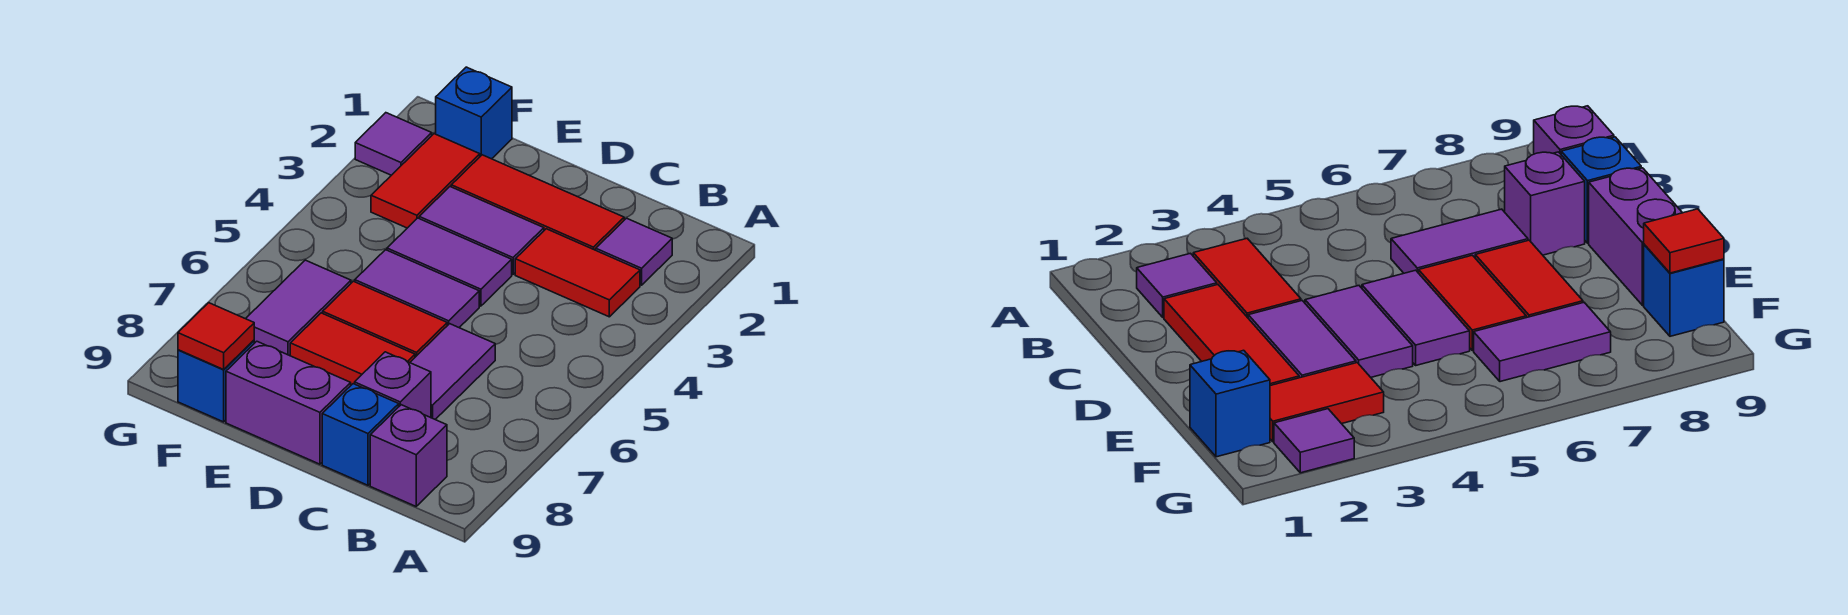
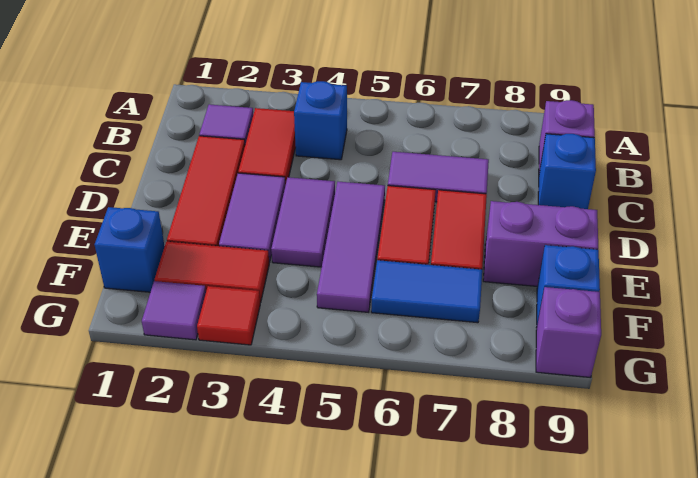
none -> blue brick B4 level 1
purple brick C8 level 1 -> purple brick G9 level 1
purple tile D5:E5 level 1 -> purple tile D5:F5 level 1
purple brick D9:E9 level 1 -> purple brick E8:E9 level 1
purple tile F6:F7 level 1 -> blue tile F6:F7 level 1
red tile F9 level 2 -> red tile G3 level 1

